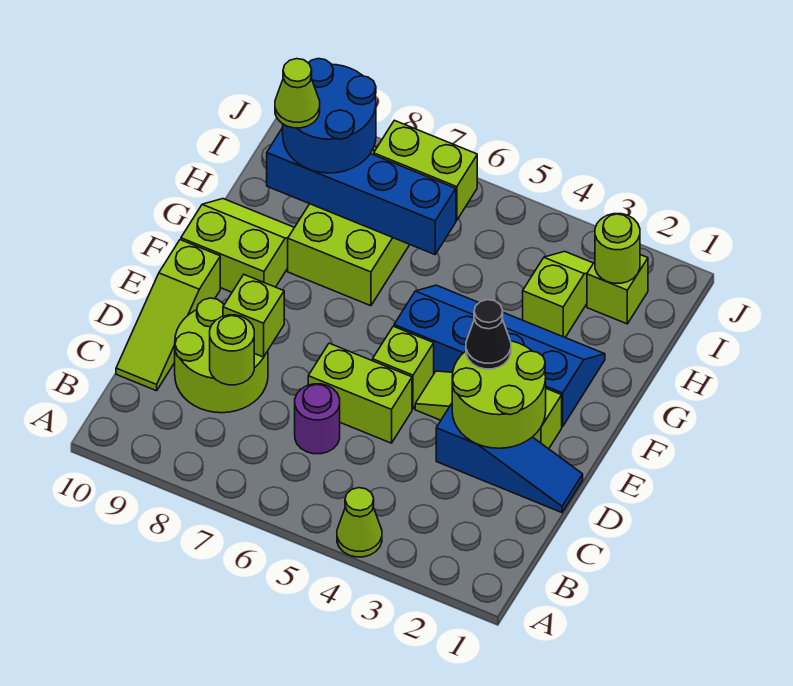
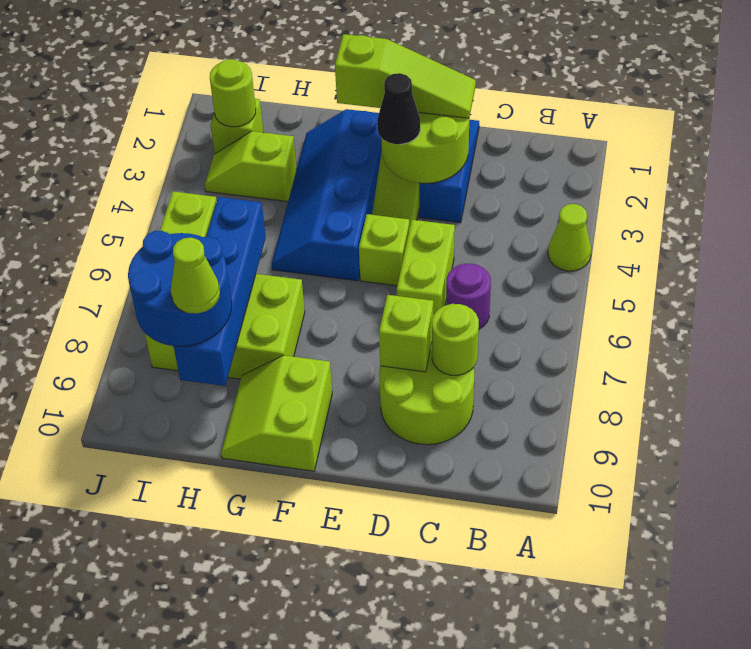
lime slope C10:E10 level 1 top E -> lime slope D2:F2 level 3 top F

